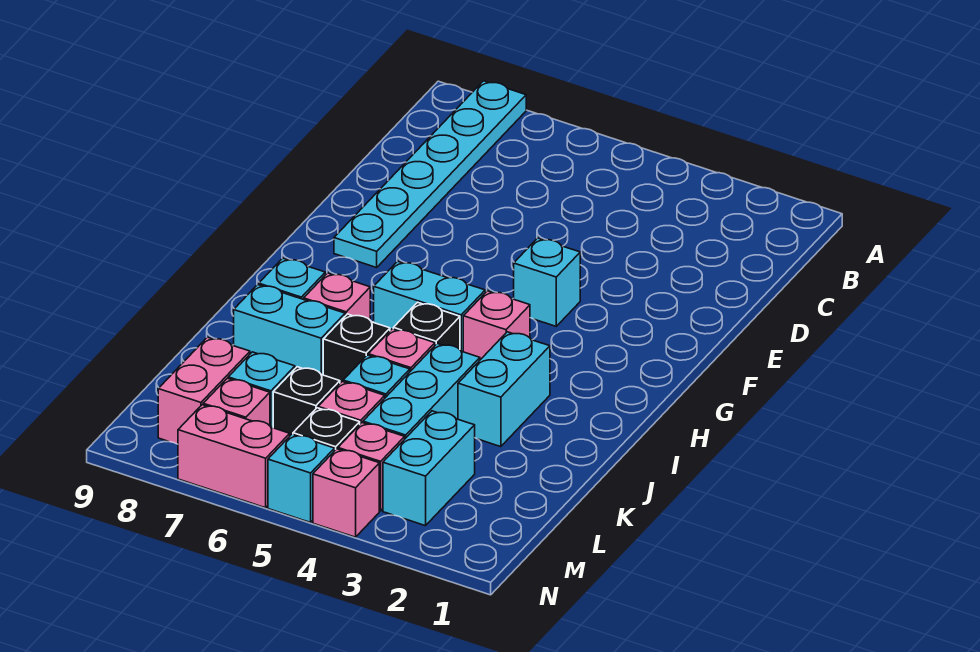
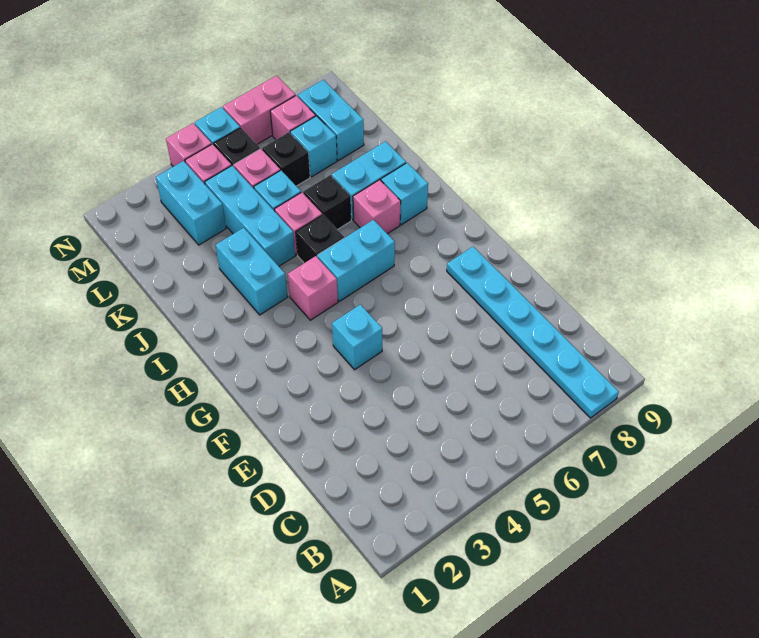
pink brick L8:M8 level 1 -> cyan brick L8:M8 level 1

